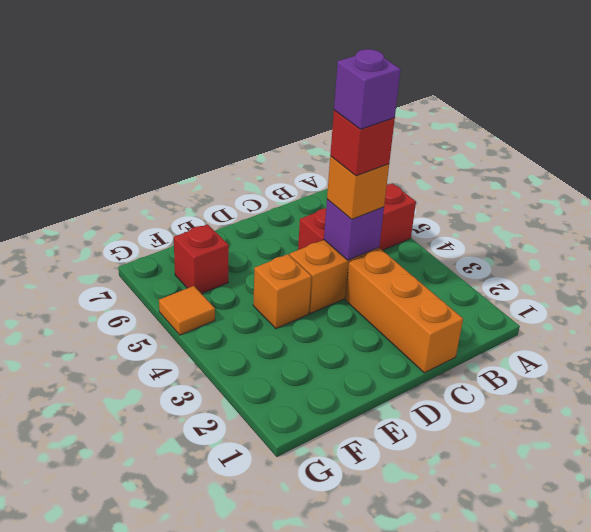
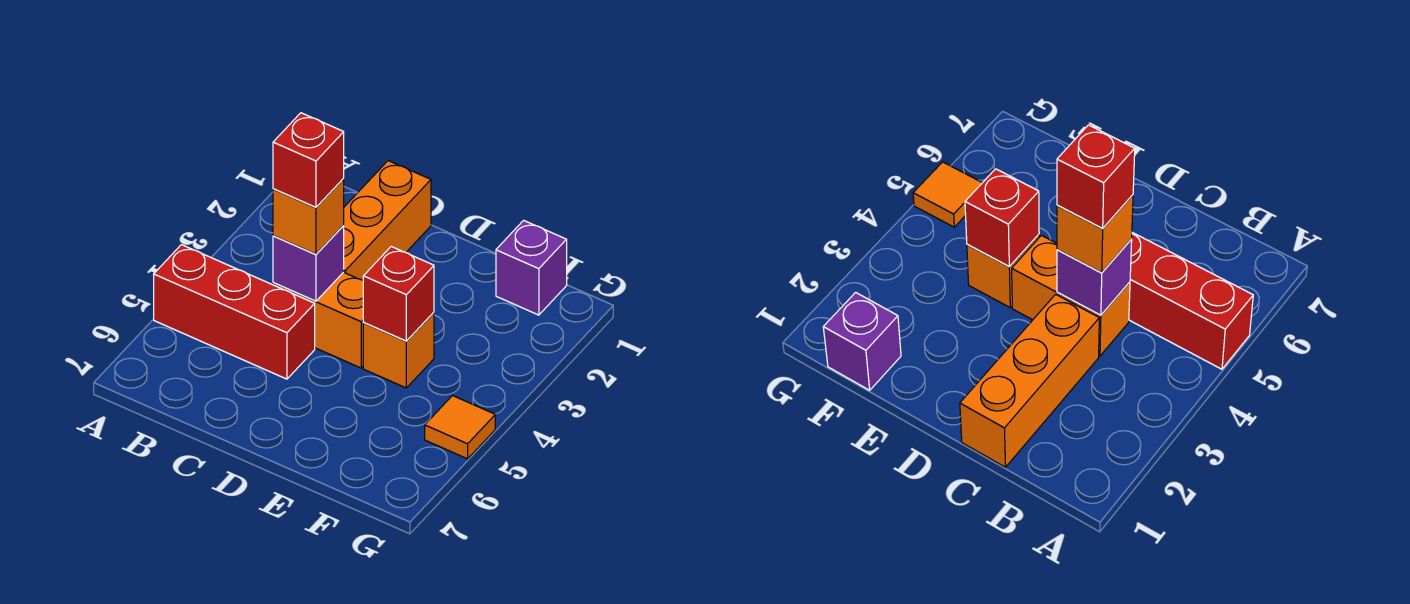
purple brick C4 level 5 -> purple brick F1 level 1
red brick F6 level 1 -> red brick E4 level 2

